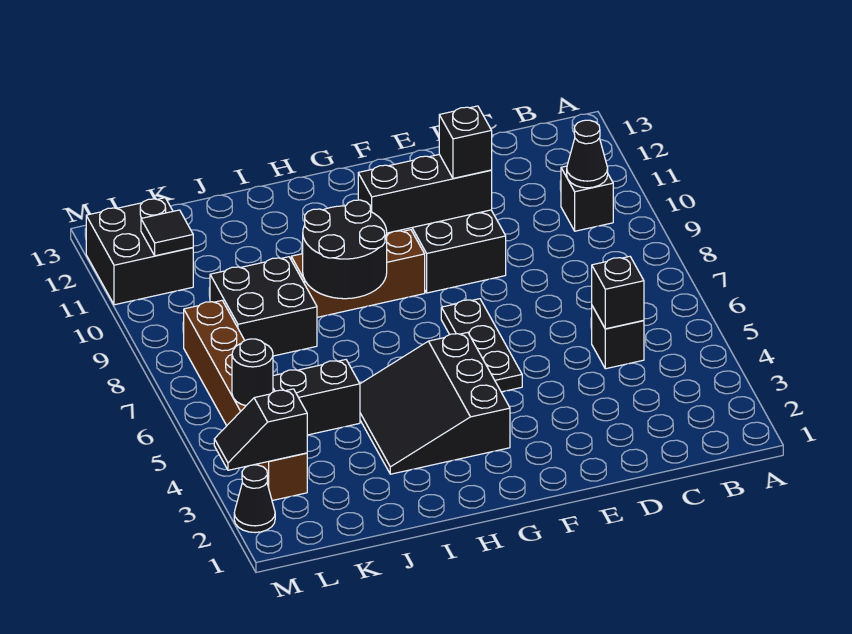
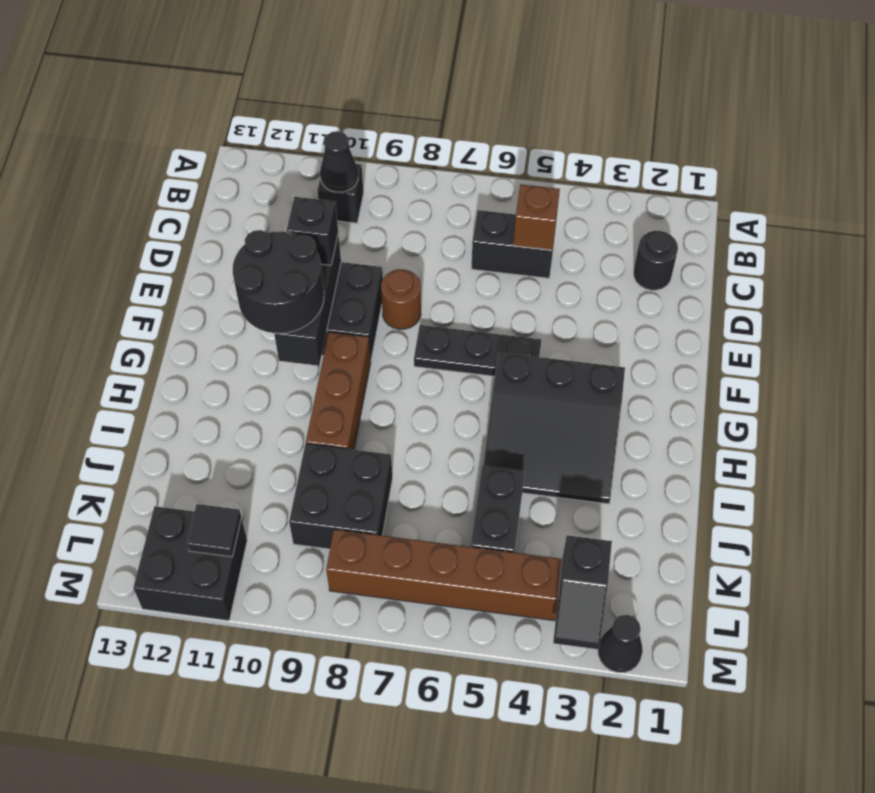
black brick C5 level 1 -> black brick C5:C6 level 1
black brick C5 level 2 -> brown brick C5 level 2
none -> brown round brick E8 level 1
black round brick H8:I9 level 2 -> black round brick F10:G11 level 3
black round brick L5 level 2 -> black round brick C2 level 1

